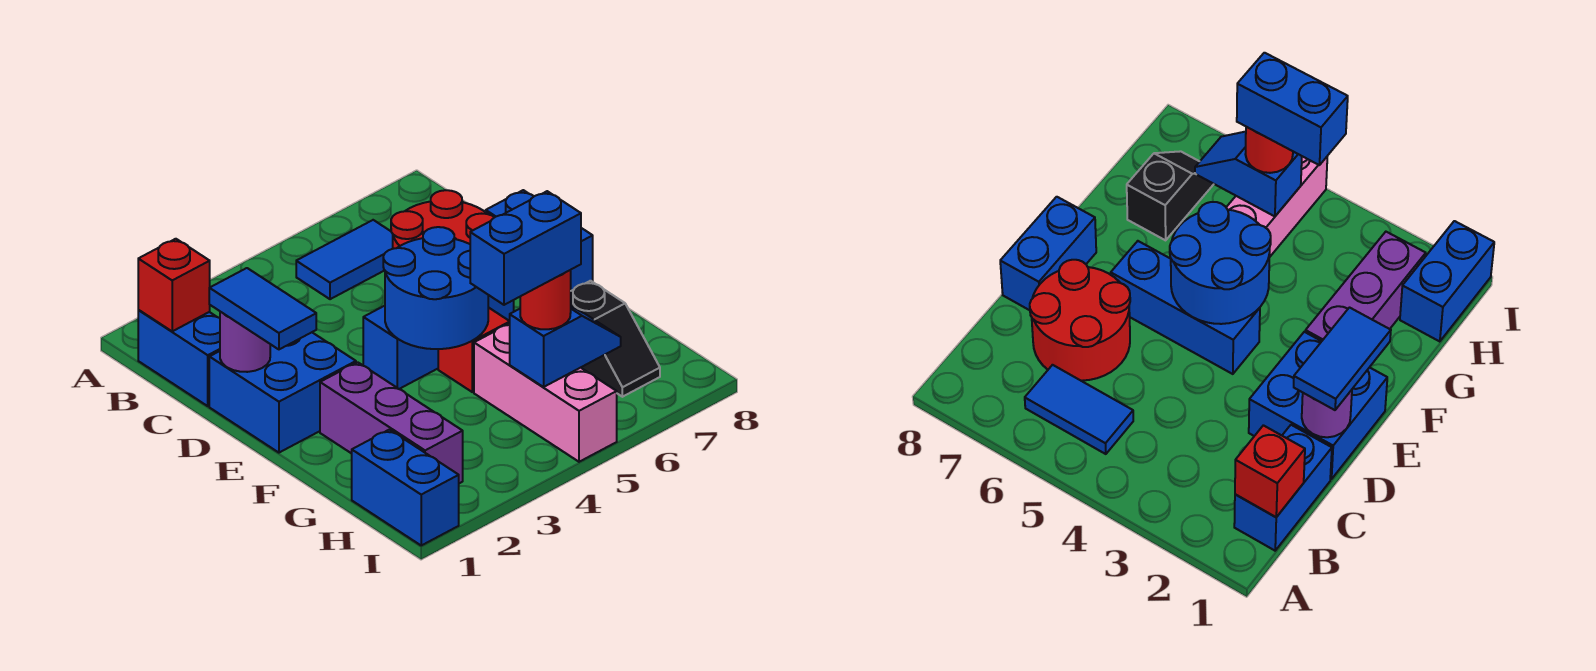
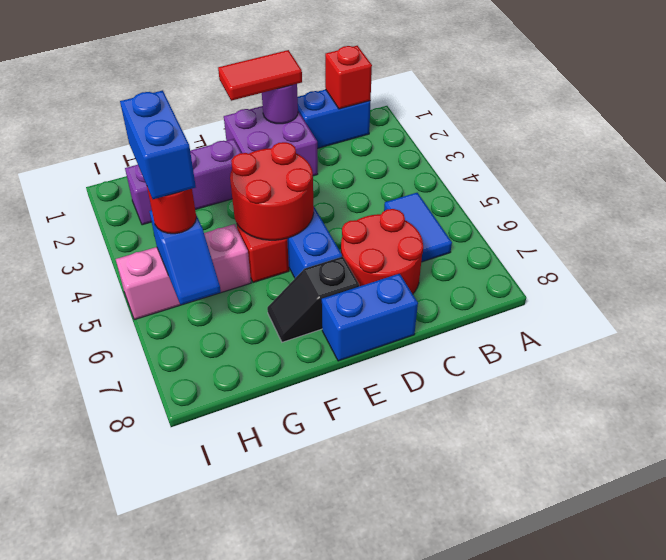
blue brick D1:E2 level 1 -> purple brick D1:E2 level 1
blue tile D1:E1 level 3 -> red tile D1:E1 level 3
blue round brick E4:F5 level 2 -> red round brick E4:F5 level 2
black slope G7:H7 level 1 top G -> black slope E7:F7 level 1 top E
blue brick H1:I1 level 1 -> none

